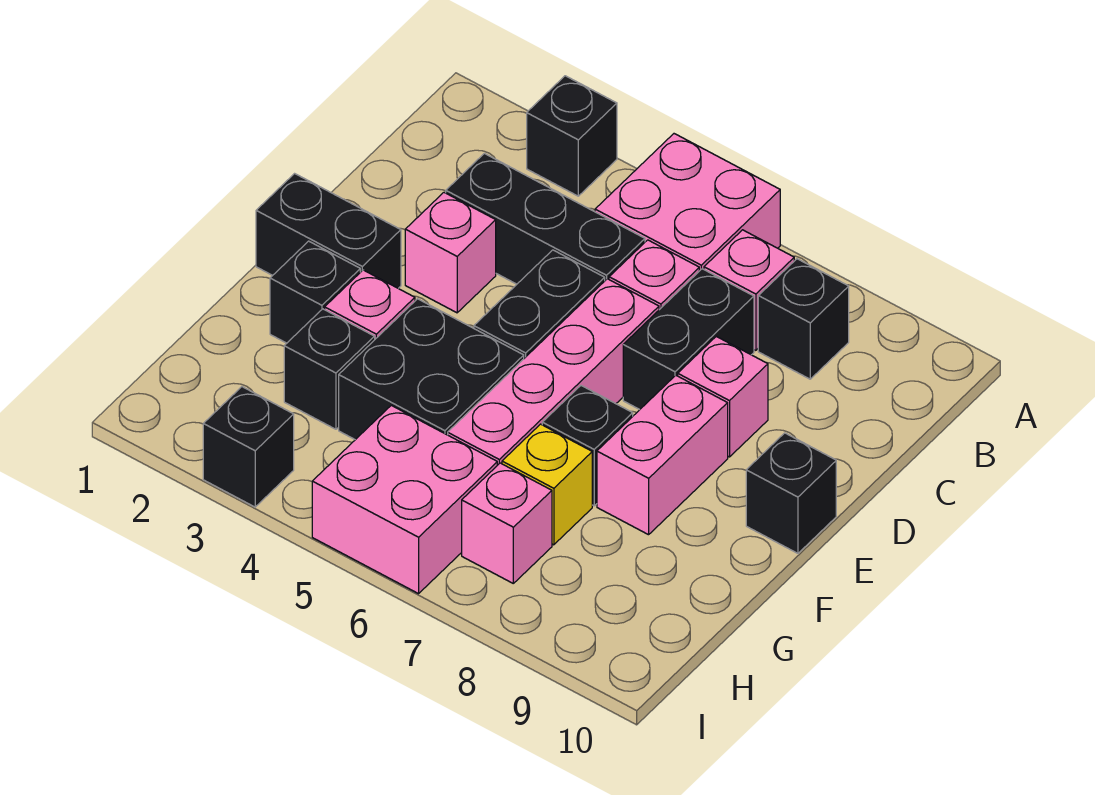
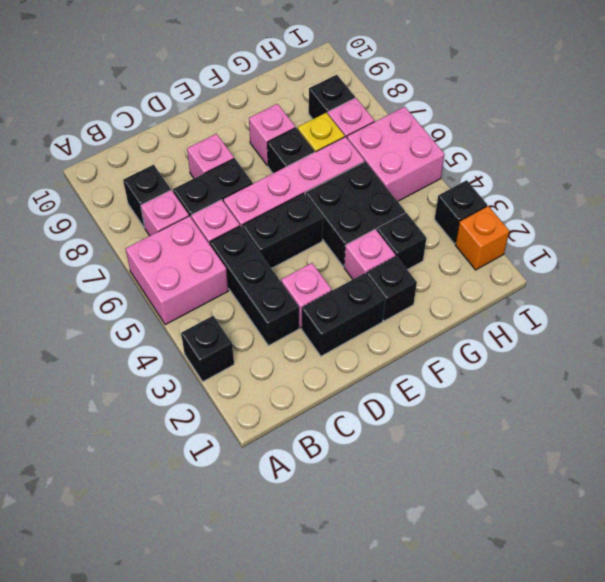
black brick E1:E2 level 1 -> black brick D2:E2 level 1
pink brick E8:F8 level 1 -> pink brick F8 level 1
black brick E10 level 1 -> black brick H8 level 1
none -> orange brick I2 level 1

